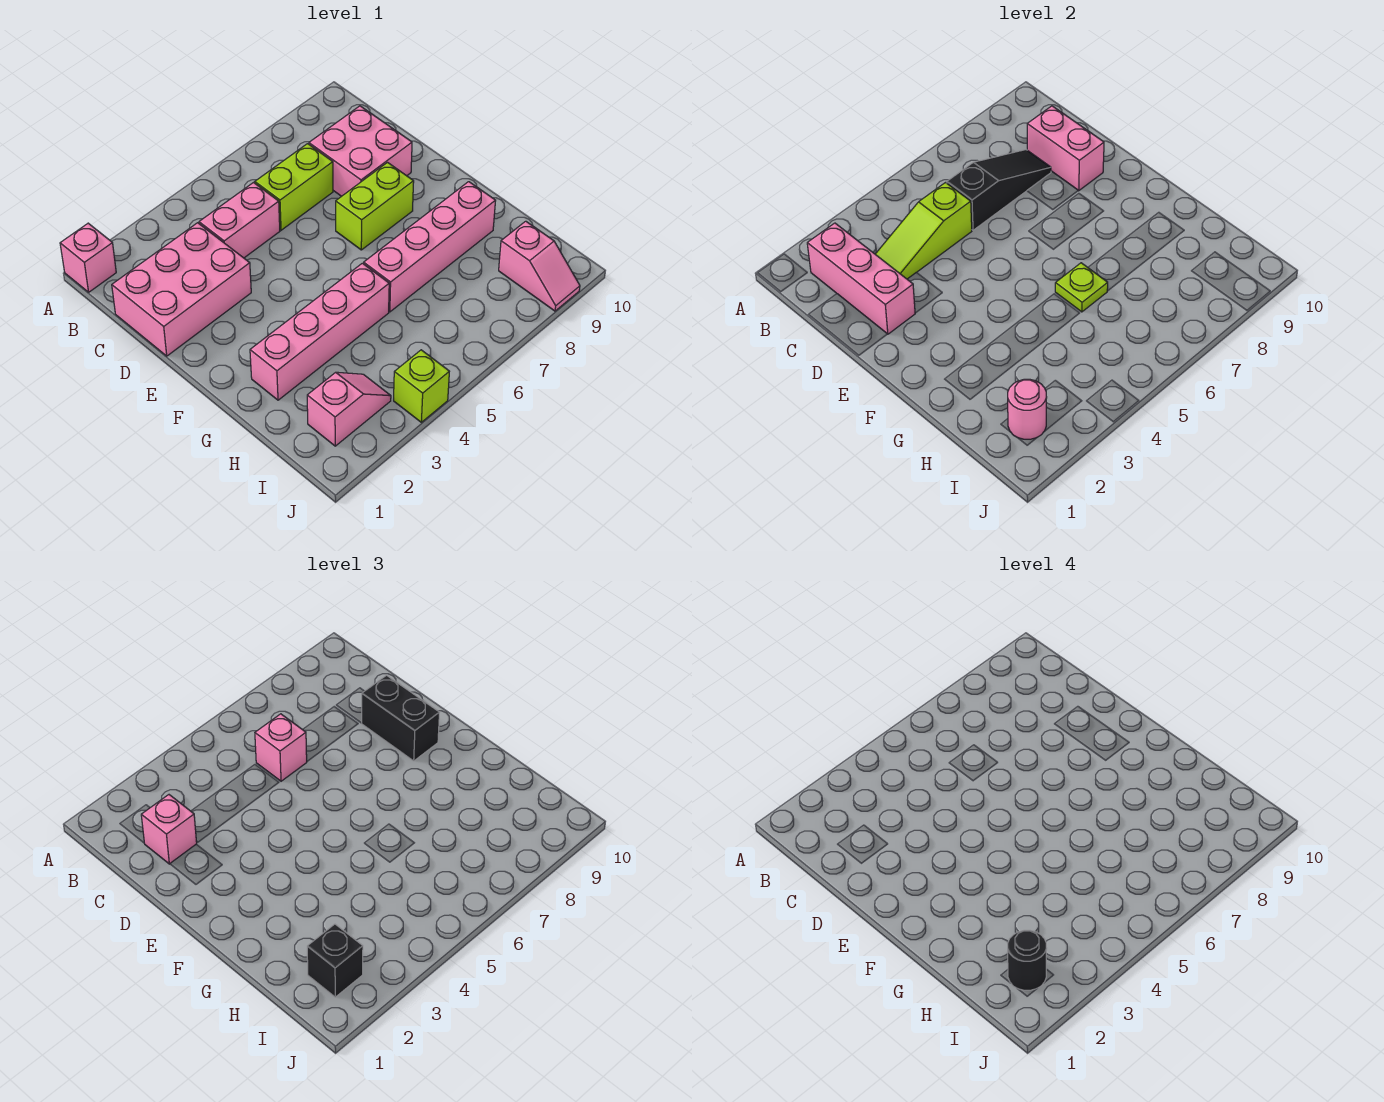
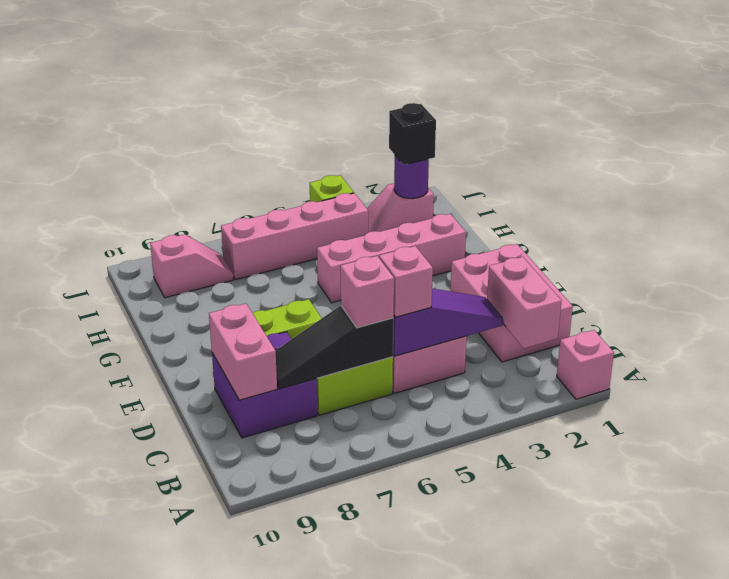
pink brick B2:D2 level 2 -> pink brick B2:C2 level 2
pink brick C1:D3 level 1 -> pink brick C1:E2 level 1
pink brick C2 level 3 -> pink brick C5 level 3
lime slope C3:C5 level 2 top 5 -> purple slope C3:C5 level 2 top 5
pink brick C8:D9 level 1 -> purple brick C8:D9 level 1
black brick D9:E9 level 3 -> none
pink brick G6:G9 level 1 -> pink brick I4:I7 level 1
lime plate G6 level 2 -> none
pink round brick I2 level 2 -> purple round brick I2 level 2
black round brick I2 level 4 -> none
pink slope I9:J9 level 1 top I -> pink slope I8:I9 level 1 top 9

